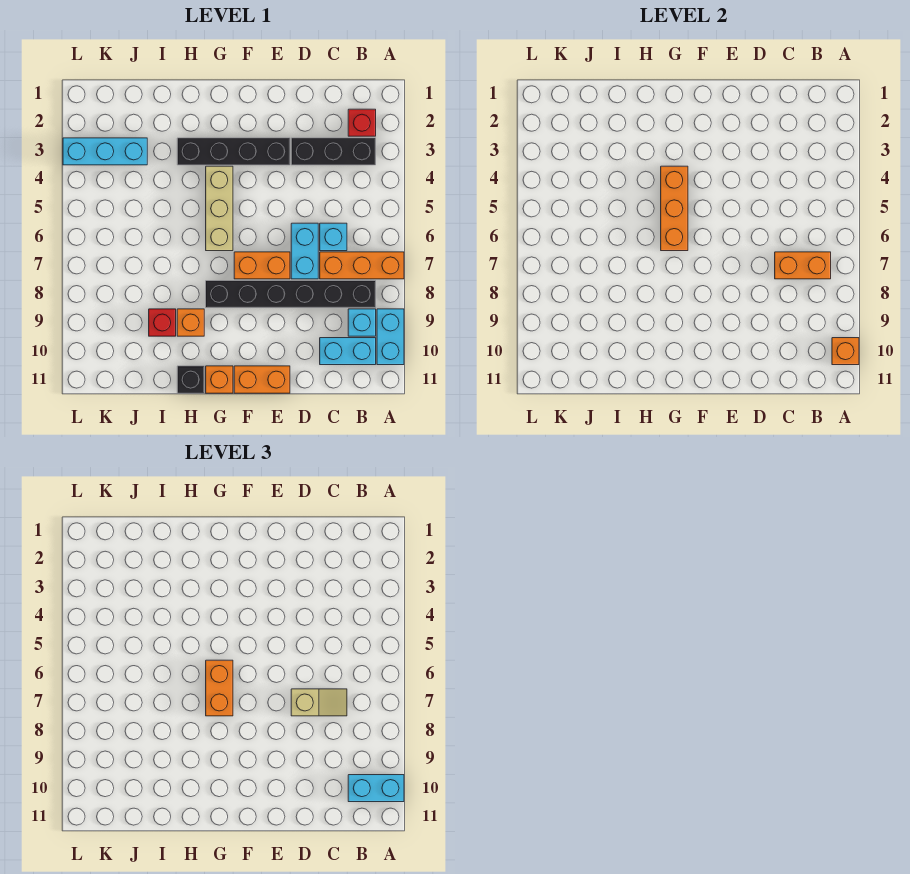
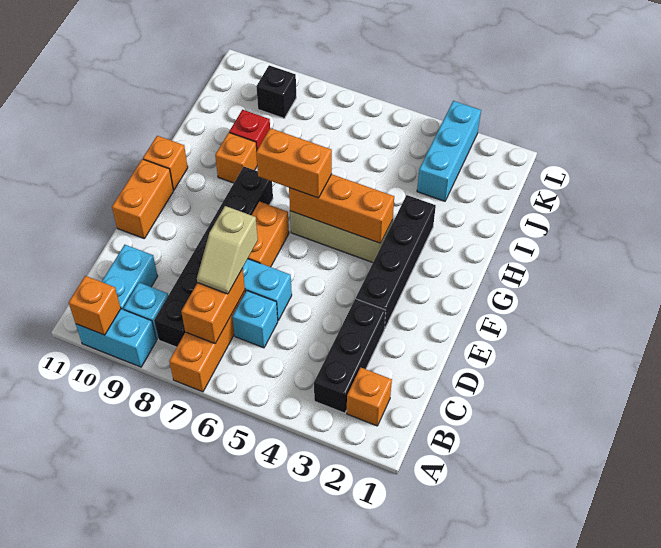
cyan brick A10:B10 level 3 -> none
red brick B2 level 1 -> orange brick B2 level 1
black brick H11 level 1 -> black brick K9 level 1

